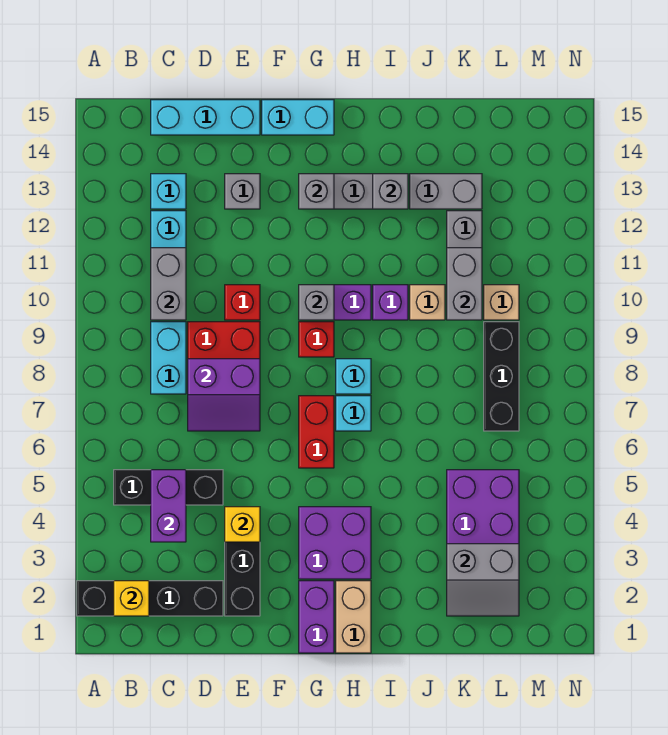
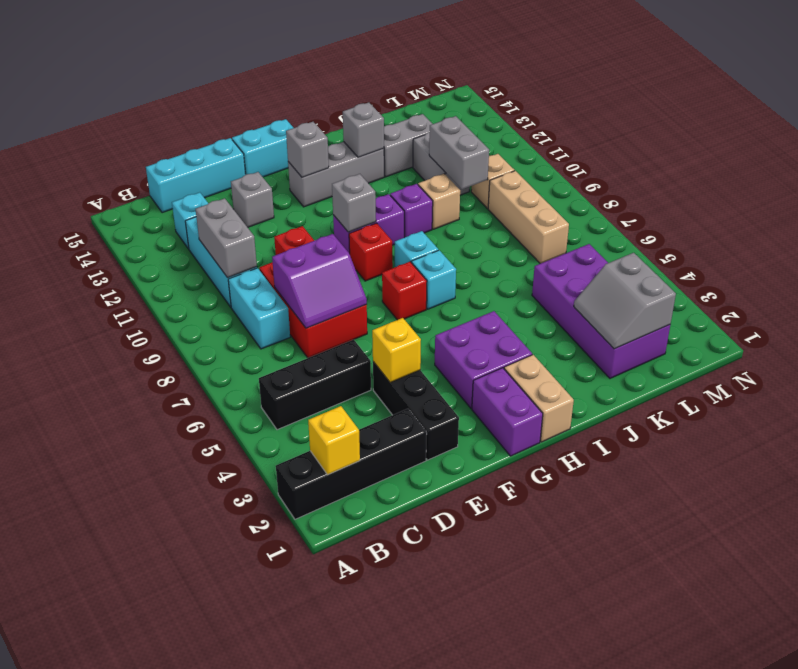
purple brick C4:C5 level 2 -> none
red brick G6:G7 level 1 -> red brick G7 level 1
grey slope K2:L3 level 2 top 3 -> grey slope K2:L3 level 2 top L
black brick L7:L9 level 1 -> tan brick L7:L9 level 1

